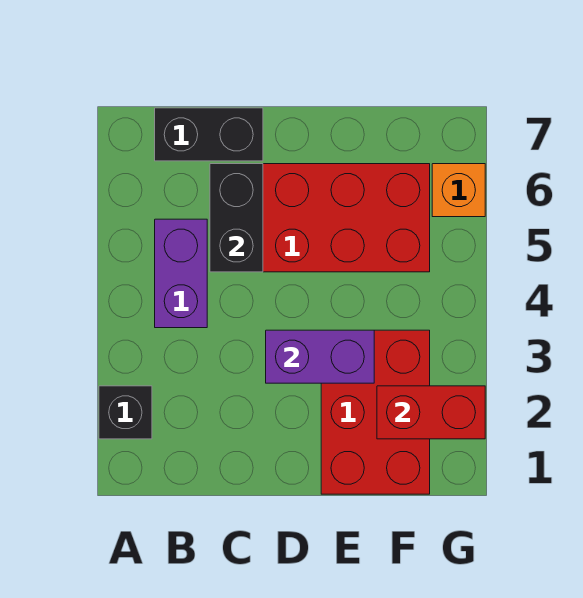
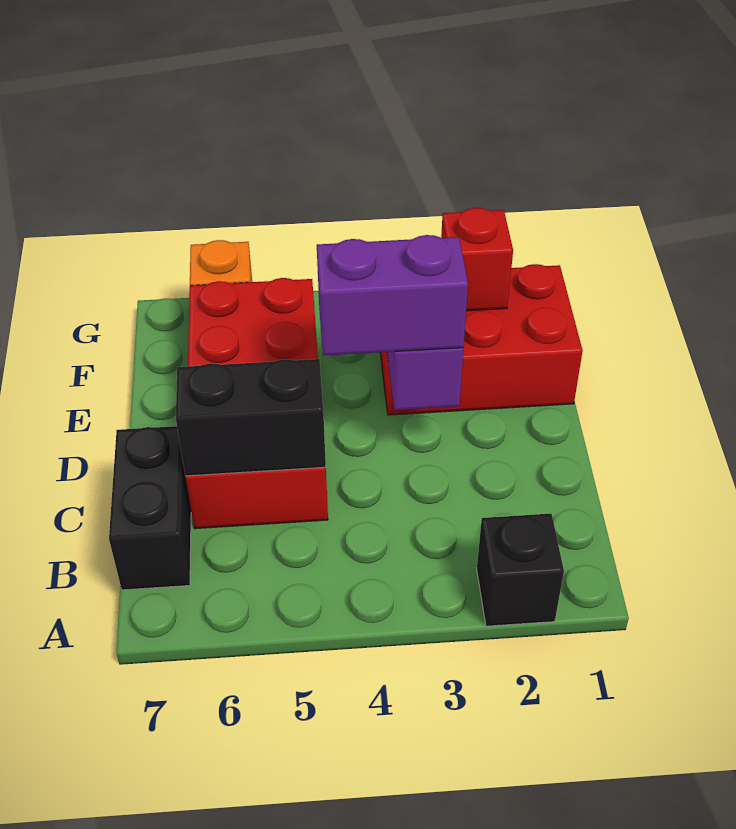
purple brick B4:B5 level 1 -> purple brick D3:D4 level 3
red brick F2:G2 level 2 -> red brick F2 level 2

